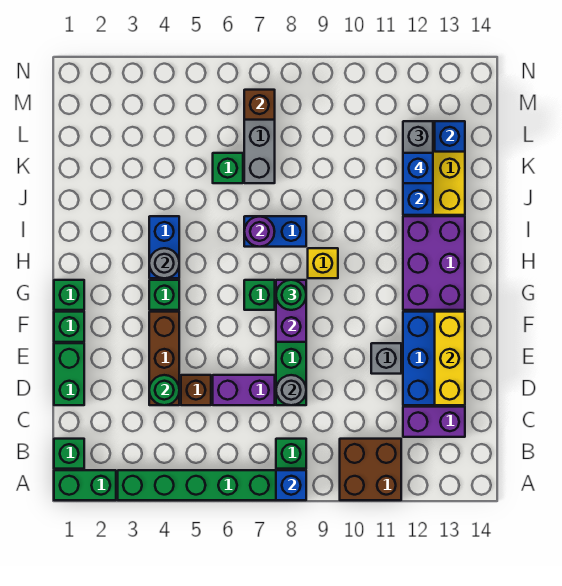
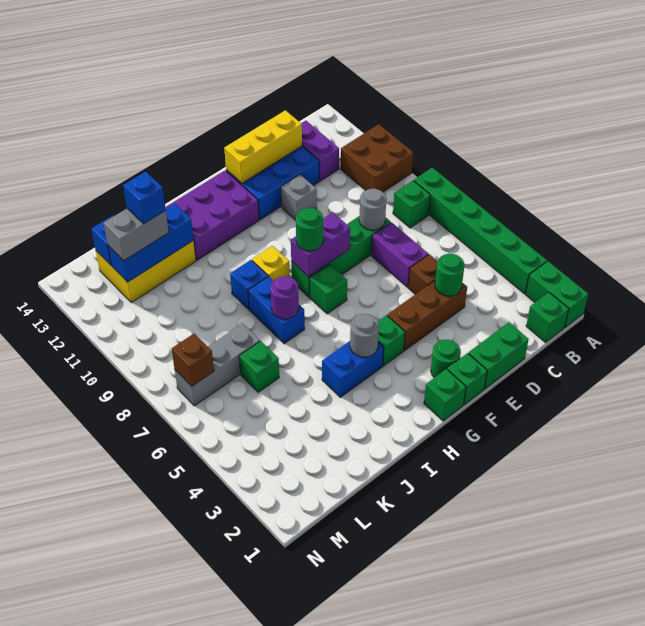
blue brick A8 level 2 -> blue brick I9 level 1
none -> green round brick F2 level 1

